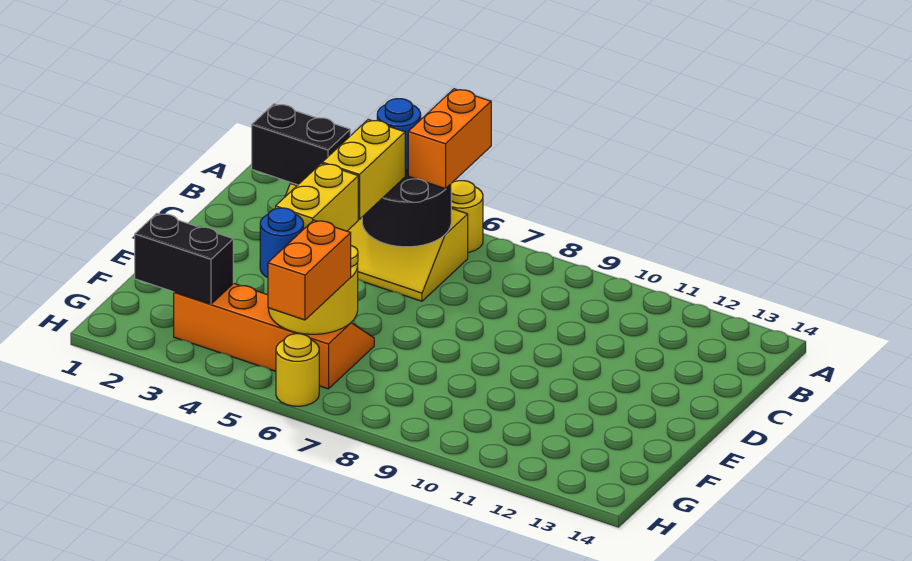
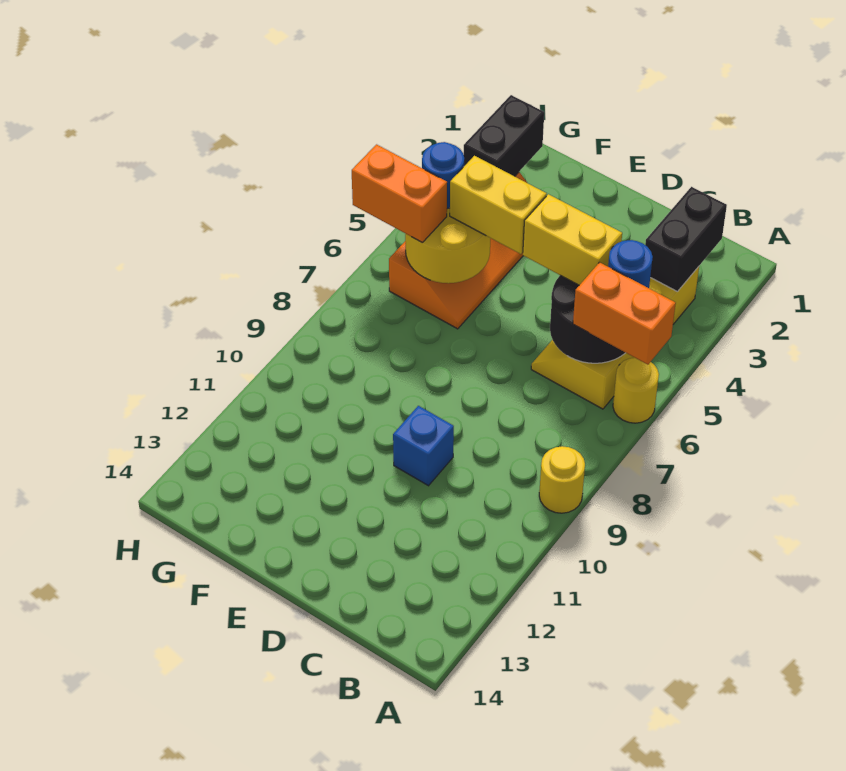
none -> blue brick D10 level 1
yellow round brick H6 level 1 -> yellow round brick A9 level 1

